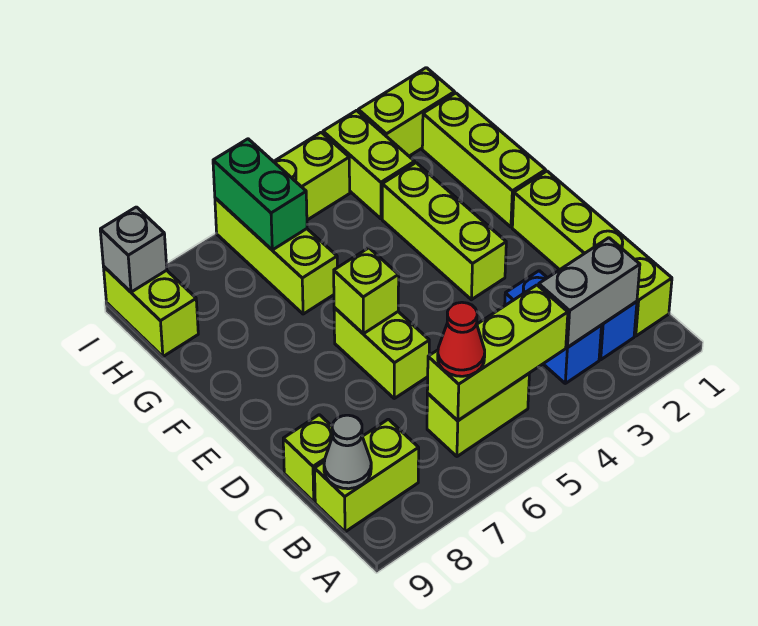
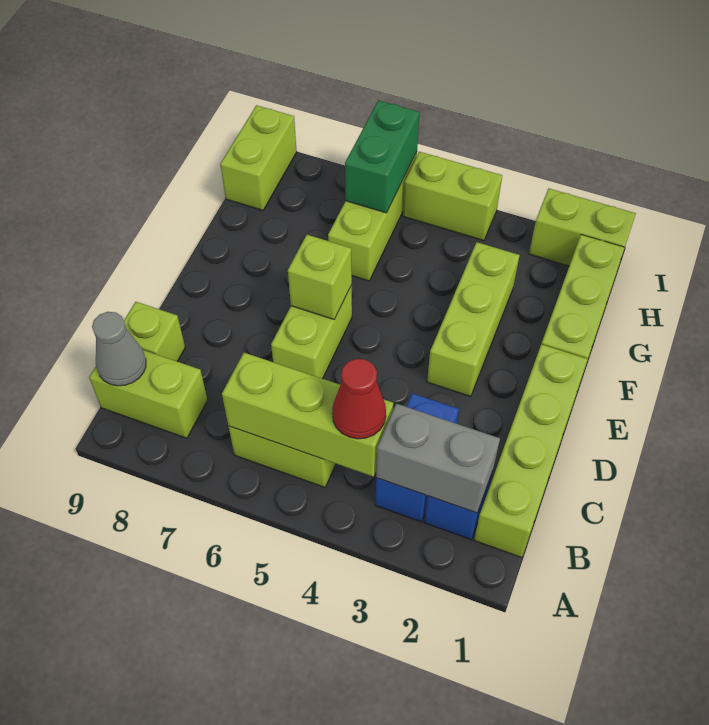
red cone B6 level 3 -> red cone B4 level 3
lime brick H3:I3 level 1 -> none
grey brick I9 level 2 -> none

